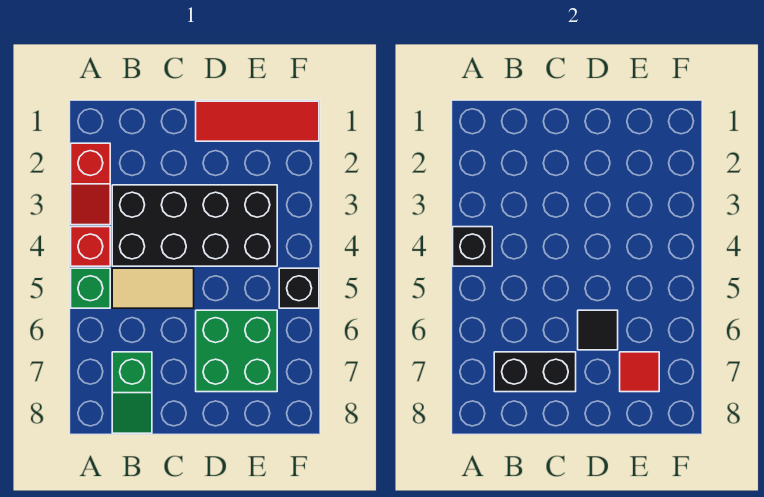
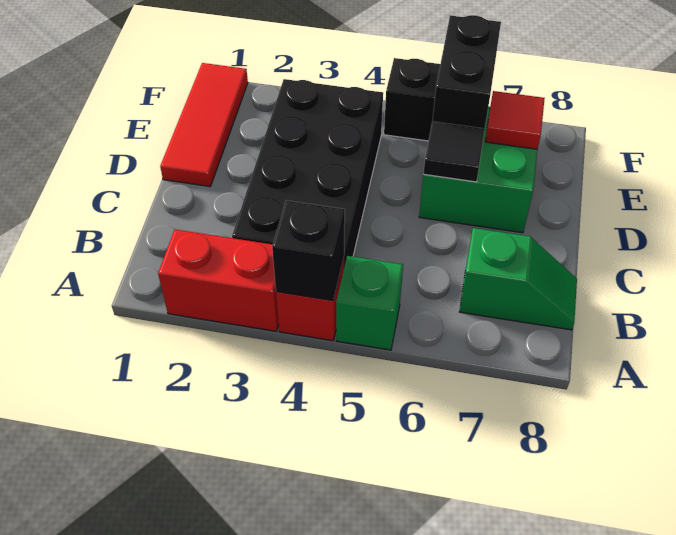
red slope A2:A3 level 1 top 2 -> red brick A2:A3 level 1
tan tile B5:C5 level 1 -> none
black brick B7:C7 level 2 -> black brick E6:F6 level 2

